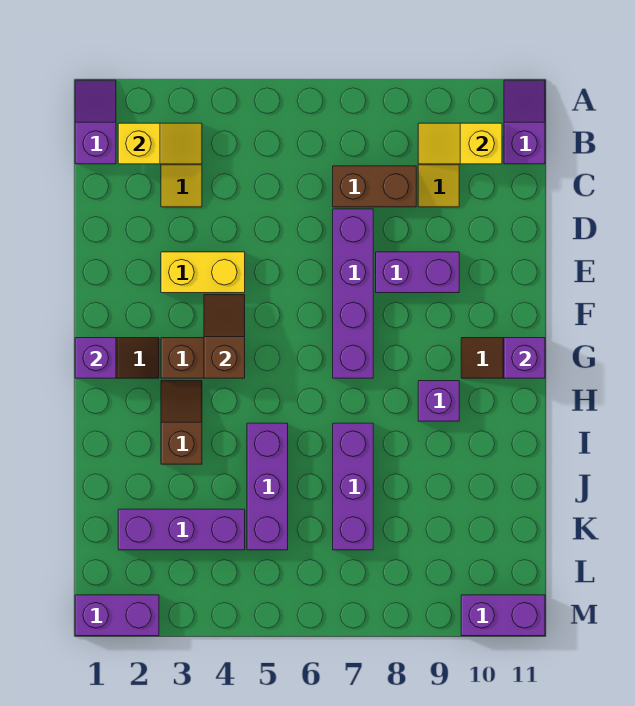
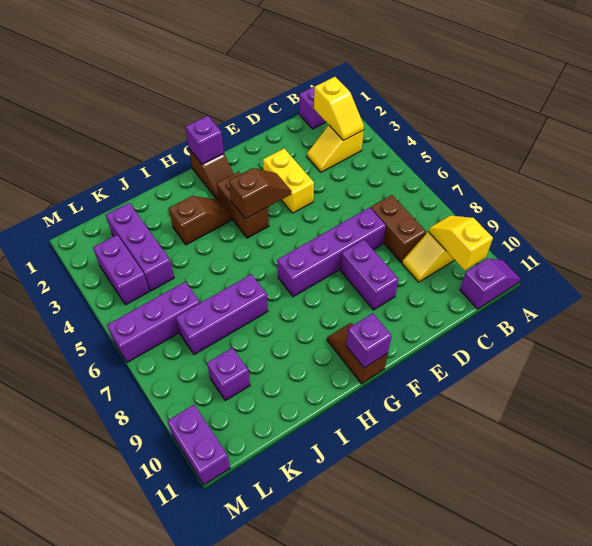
purple brick H9 level 1 -> purple brick K9 level 1
purple brick I5:K5 level 1 -> purple brick K6:M6 level 1
purple brick M1:M2 level 1 -> purple brick L3:L4 level 1

